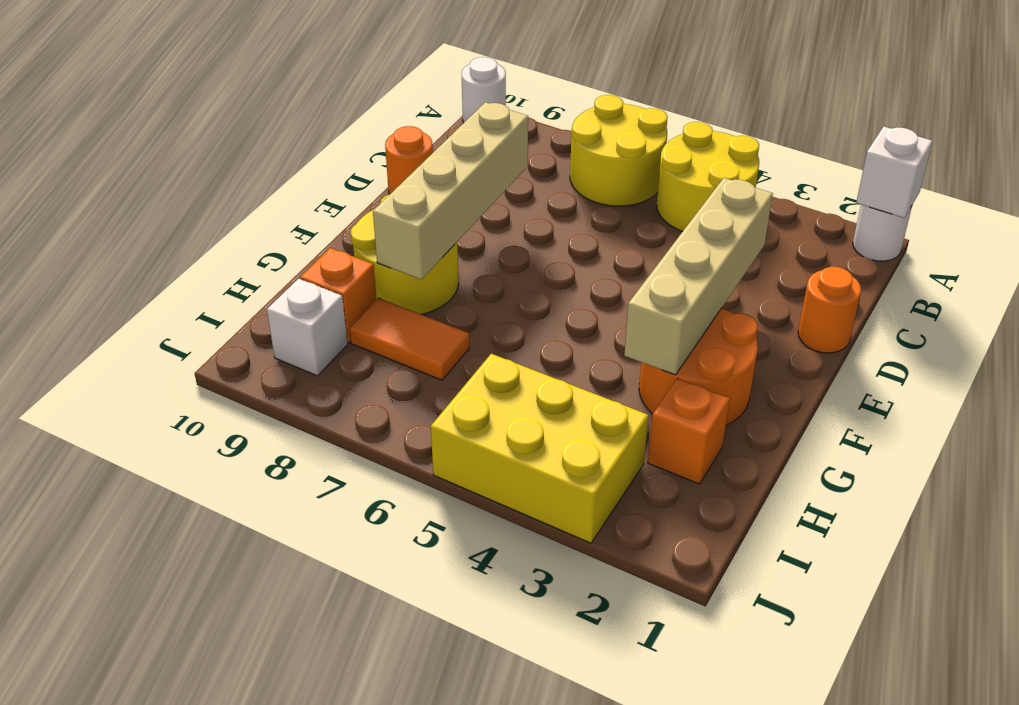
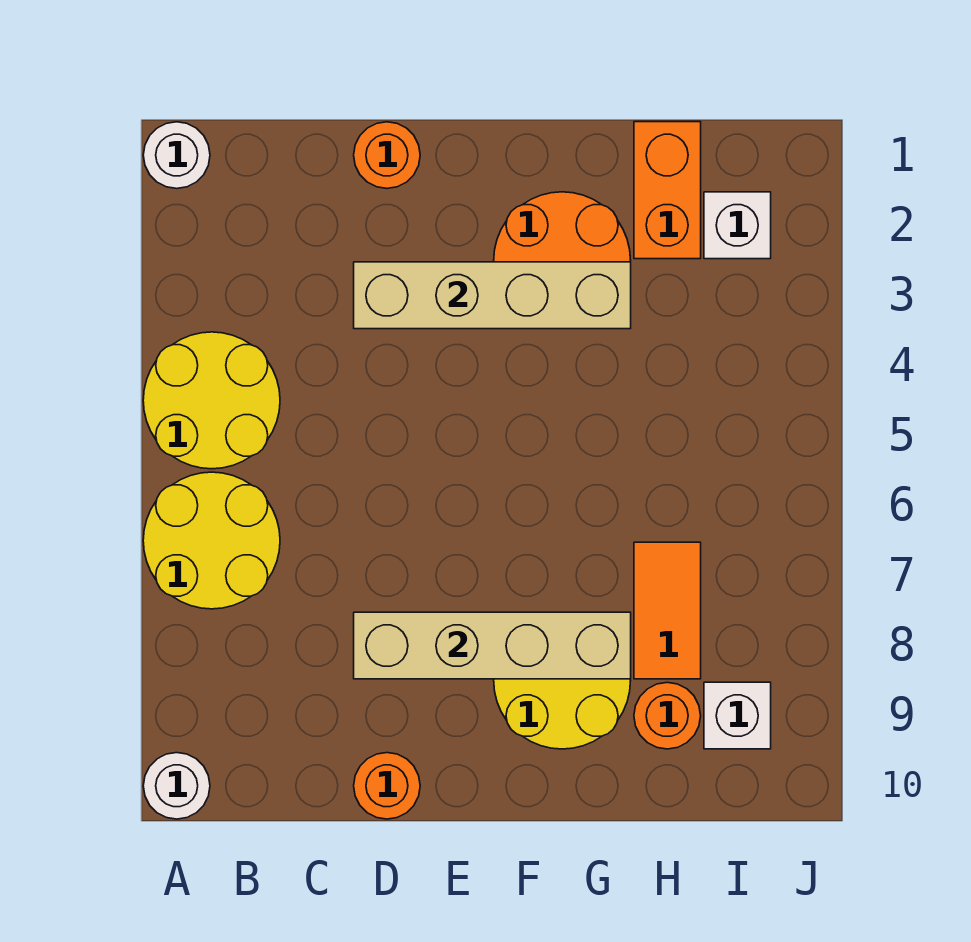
white brick A1 level 2 -> white brick I2 level 1
orange brick H2 level 1 -> orange brick H1:H2 level 1
orange brick H9 level 1 -> orange round brick H9 level 1
yellow brick I3:J5 level 1 -> none

